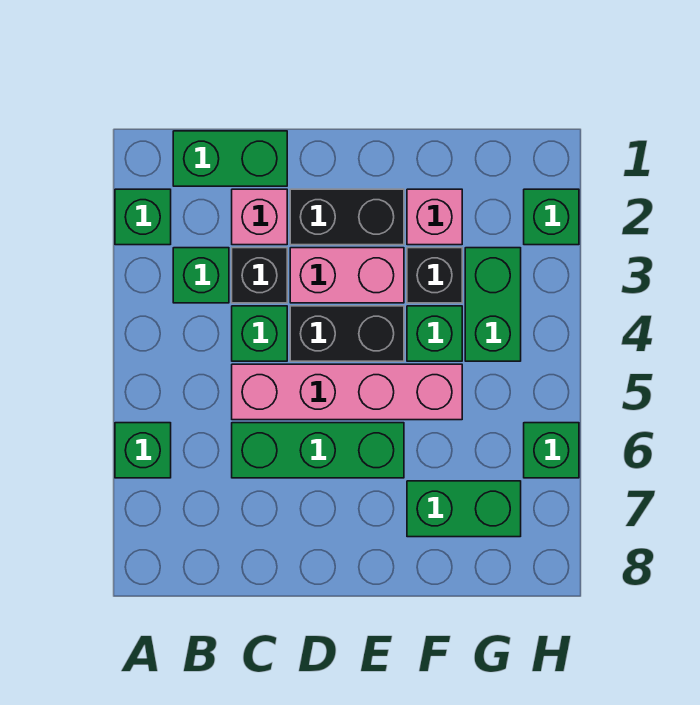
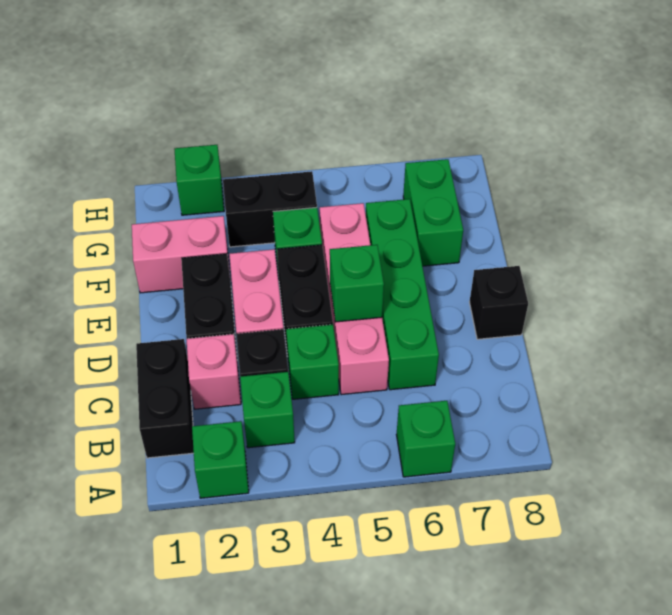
green brick B1:C1 level 1 -> black brick B1:C1 level 1
green brick C6:E6 level 1 -> green brick C6:F6 level 1
pink brick F2 level 1 -> pink brick F1:F2 level 1
black brick F3 level 1 -> black brick D8 level 1
green brick G3:G4 level 1 -> black brick G3:G4 level 1
green brick H6 level 1 -> green brick D5 level 2

